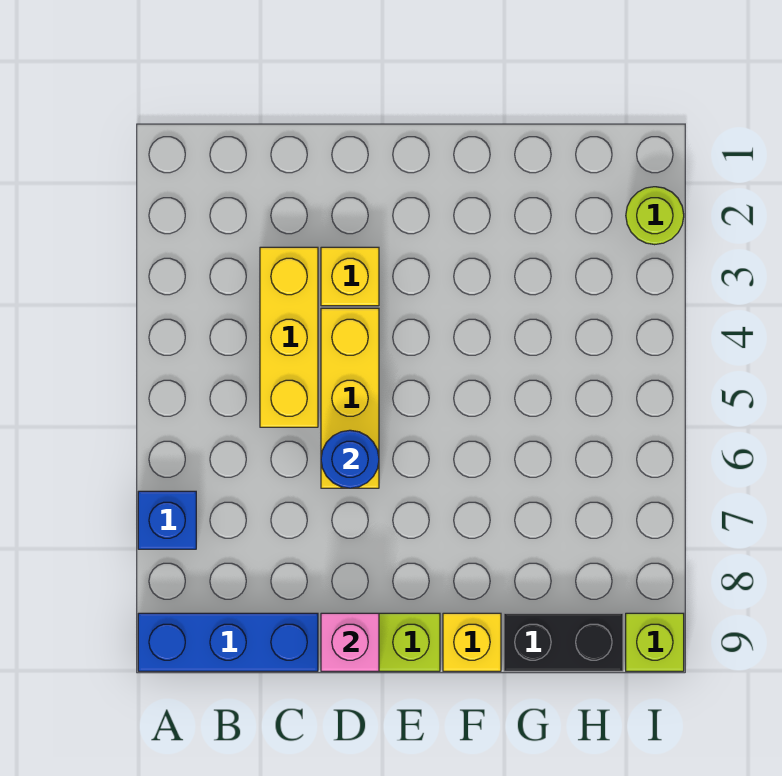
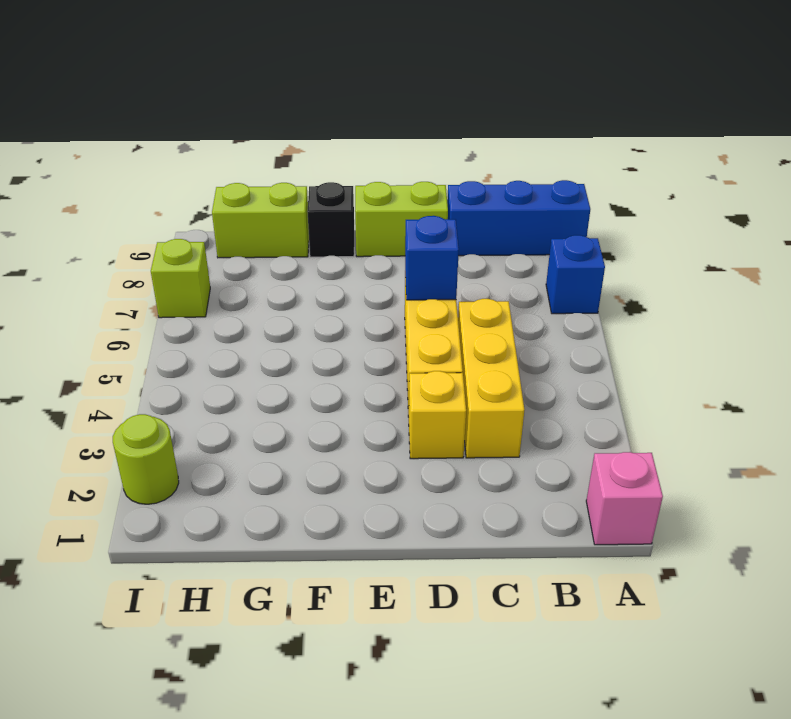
blue round brick D6 level 2 -> blue brick D6 level 2
pink brick D9 level 2 -> pink brick A1 level 1
yellow brick F9 level 1 -> black brick F9 level 1
black brick G9:H9 level 1 -> lime brick G9:H9 level 1
lime brick I9 level 1 -> lime brick I7 level 1

